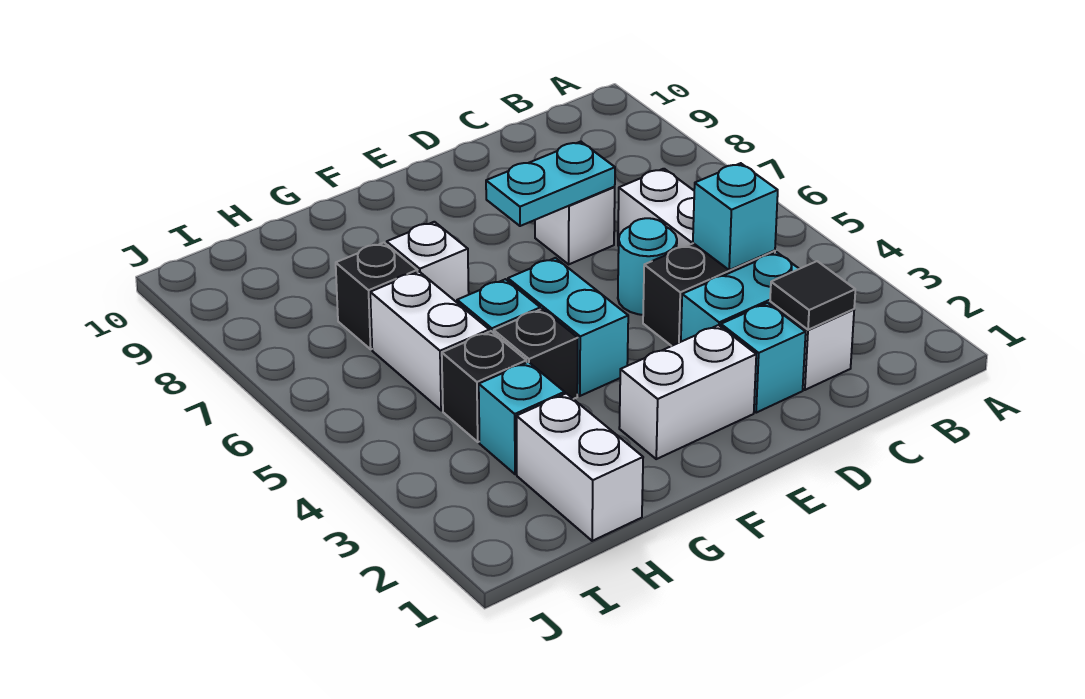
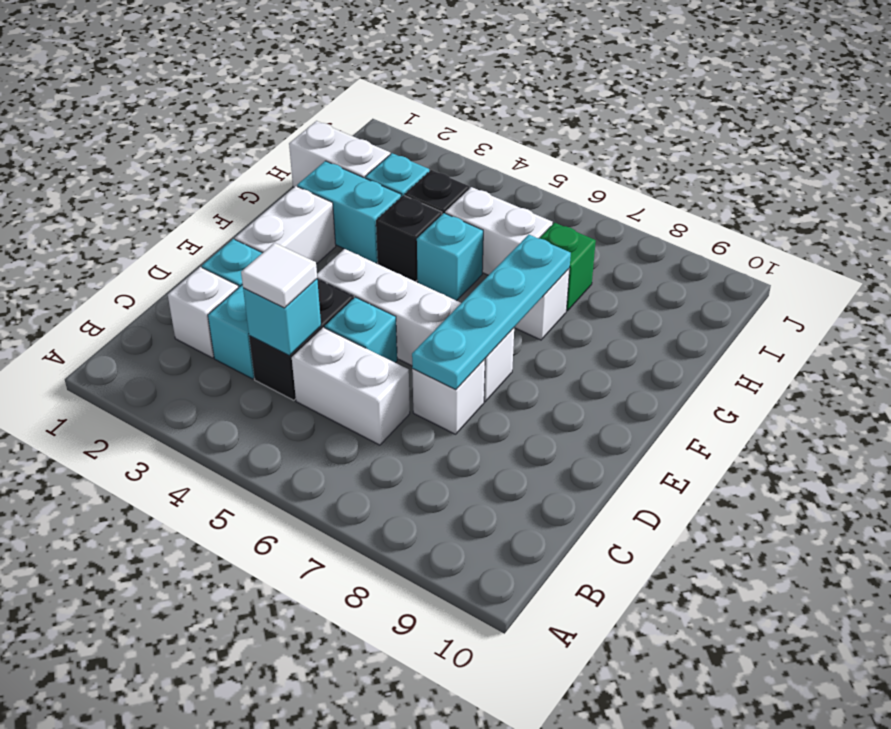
black tile C2 level 2 -> none
none -> white tile C4 level 3
cyan round brick D5 level 1 -> cyan brick D5 level 1
cyan plate D7:E7 level 2 -> cyan plate D7:G7 level 2
none -> white brick E4:E7 level 1
cyan brick F4:F5 level 1 -> cyan brick G2:G3 level 1
black brick H7 level 1 -> green brick H7 level 1

